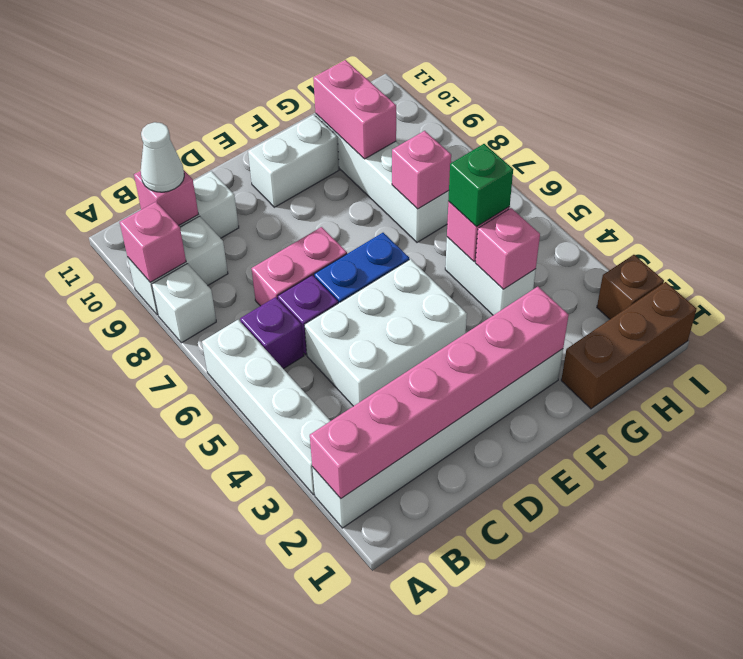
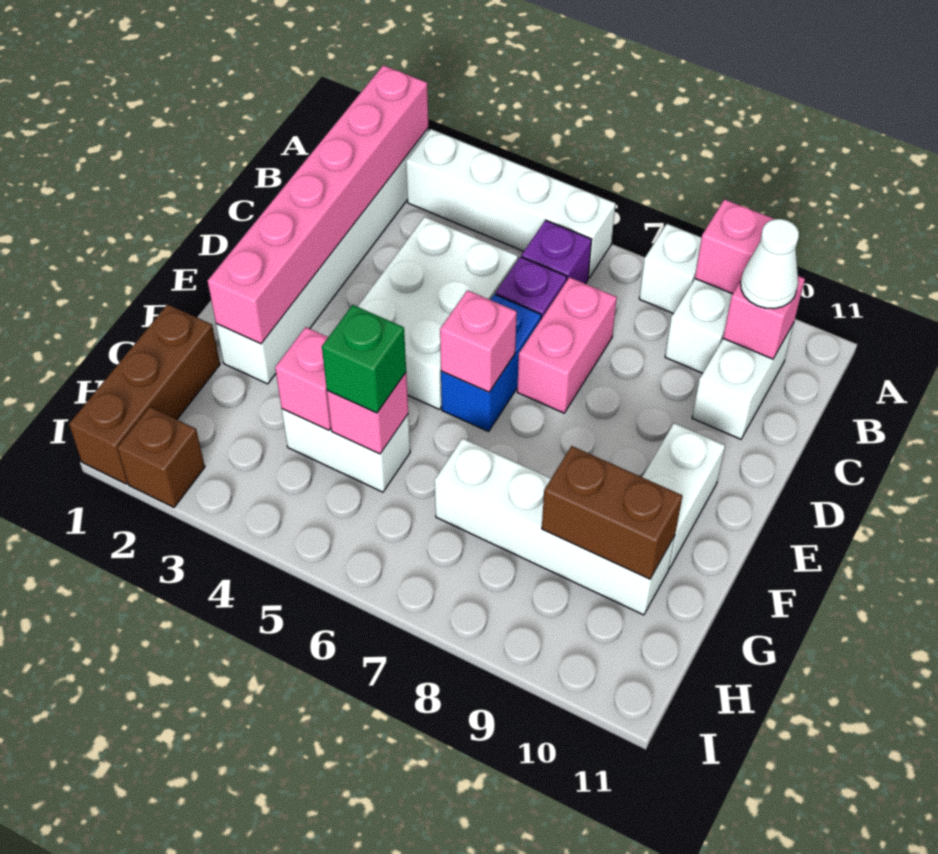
pink brick G7 level 2 -> pink brick E6 level 2
pink brick G9:G10 level 2 -> brown brick G9:G10 level 2

